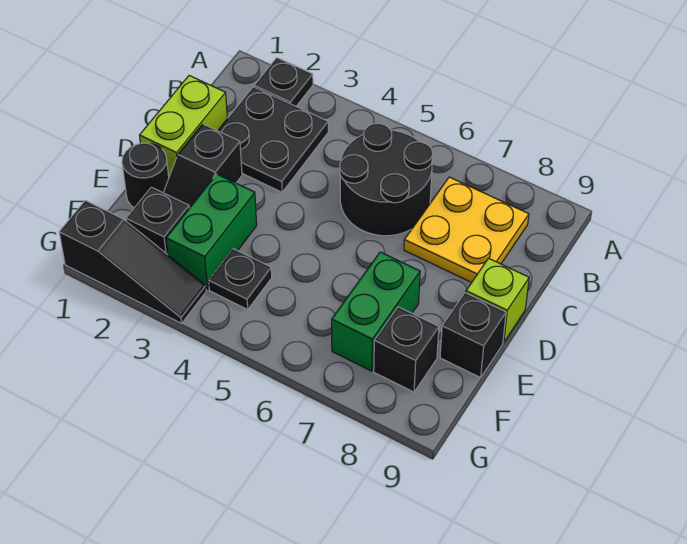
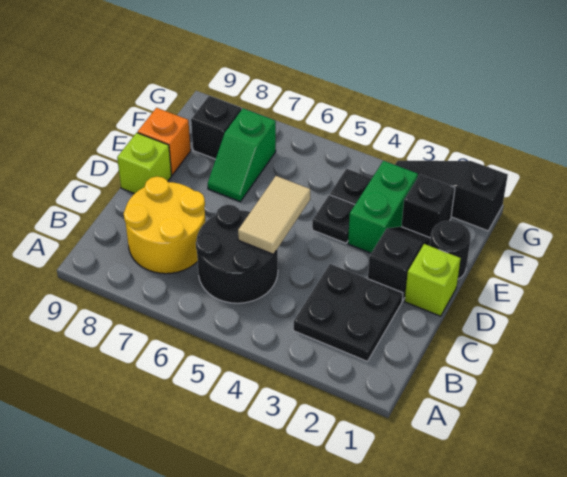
black plate A2 level 1 -> black plate E4 level 1
yellow plate B7:C8 level 1 -> yellow round brick B7:C8 level 1
lime brick C1:D1 level 1 -> lime brick D1 level 1
none -> tan tile C5:D5 level 2
green brick E7:F7 level 1 -> green slope E7:F7 level 1 top F
black brick E9 level 1 -> orange brick E9 level 1

